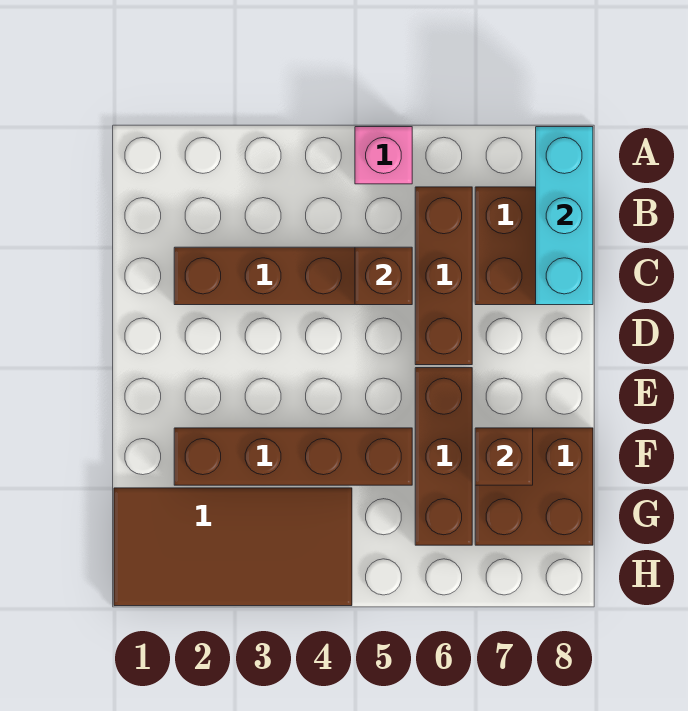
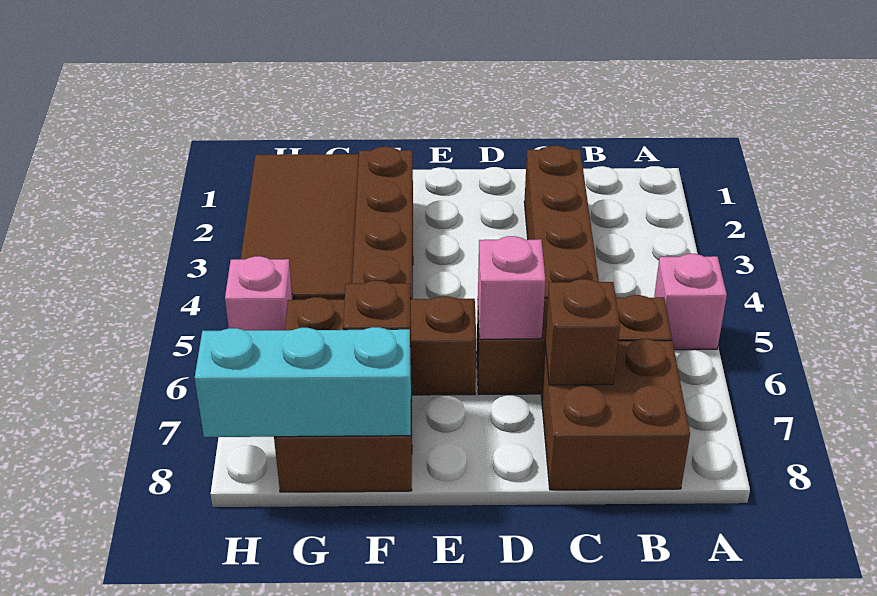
cyan brick A8:C8 level 2 -> cyan brick F8:H8 level 2
brown brick C5 level 2 -> brown brick C7 level 2
none -> pink brick D6 level 2
none -> pink brick H5 level 1

